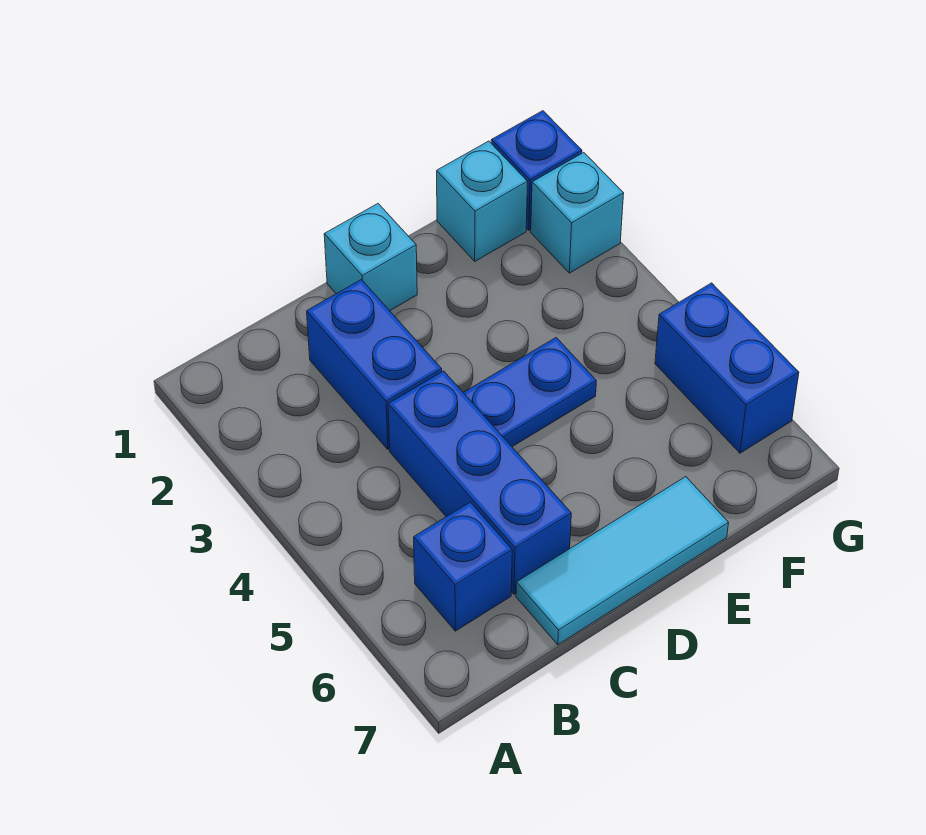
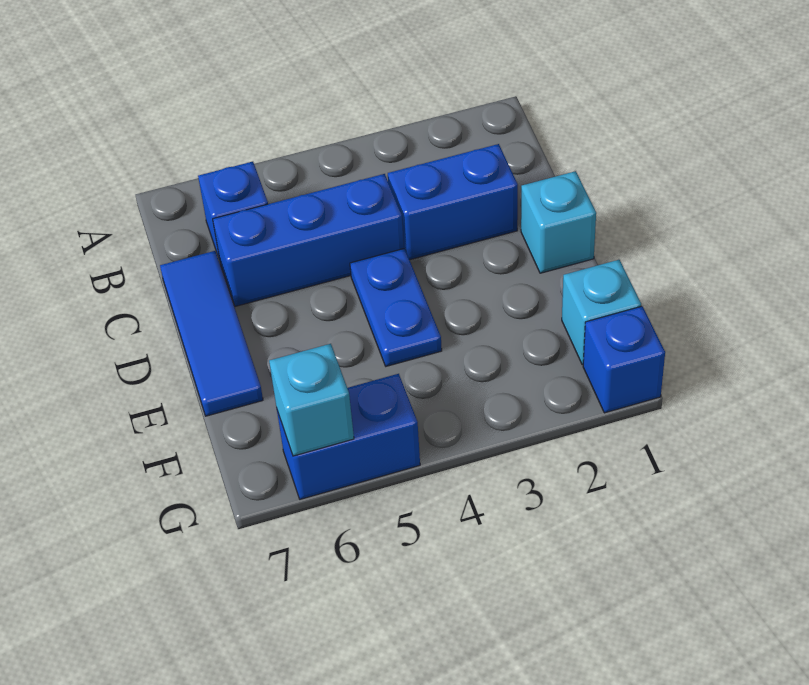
cyan tile C7:E7 level 1 -> blue tile C7:E7 level 1
cyan brick G2 level 1 -> cyan brick G6 level 2

